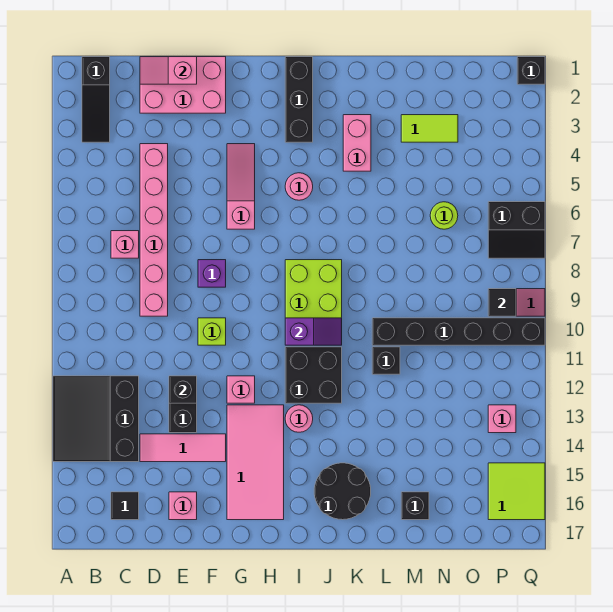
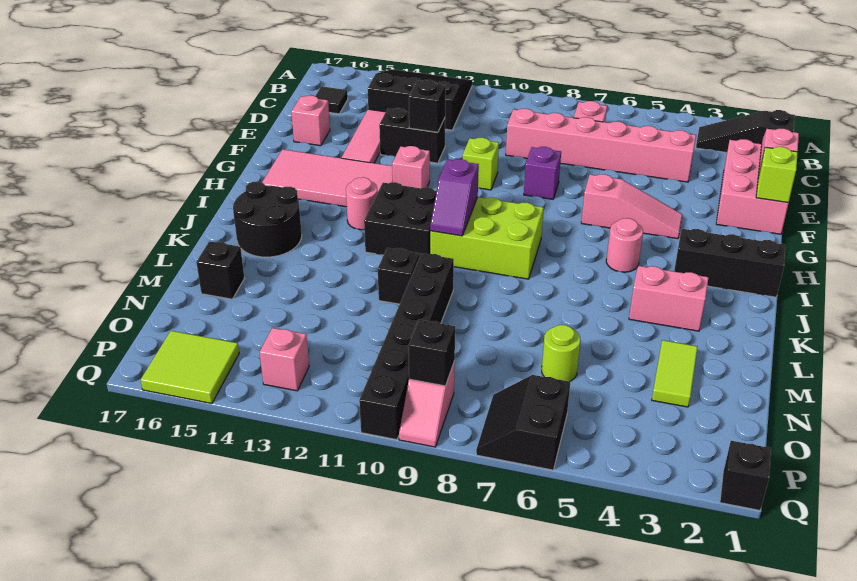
none -> lime brick F1 level 2
black tile P9 level 2 -> black brick P9 level 2

